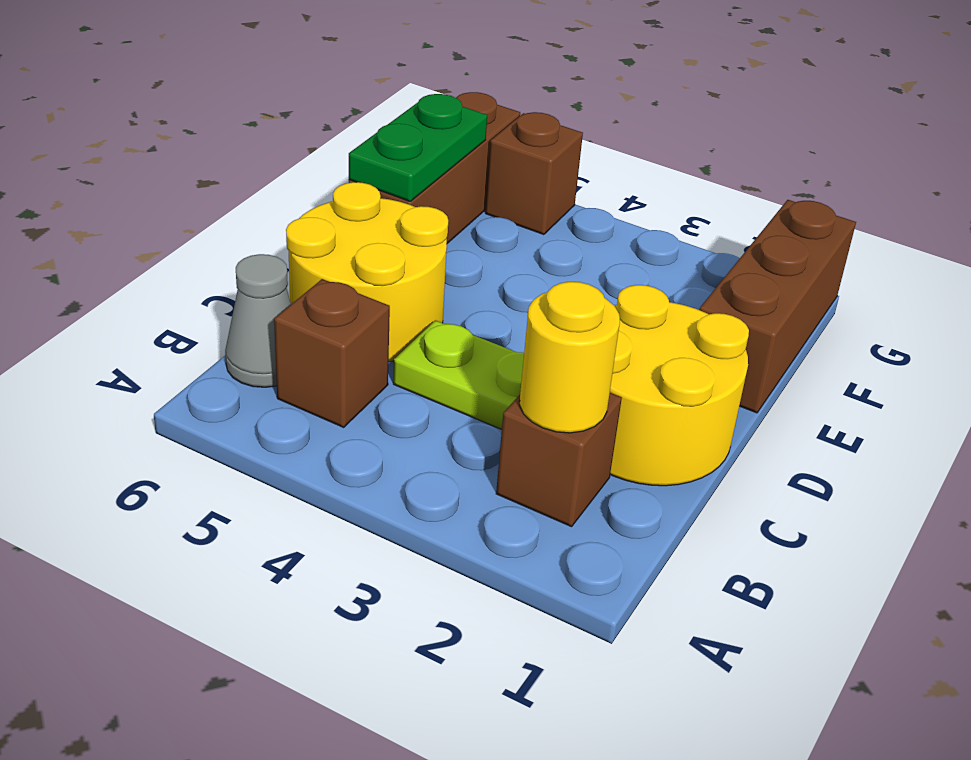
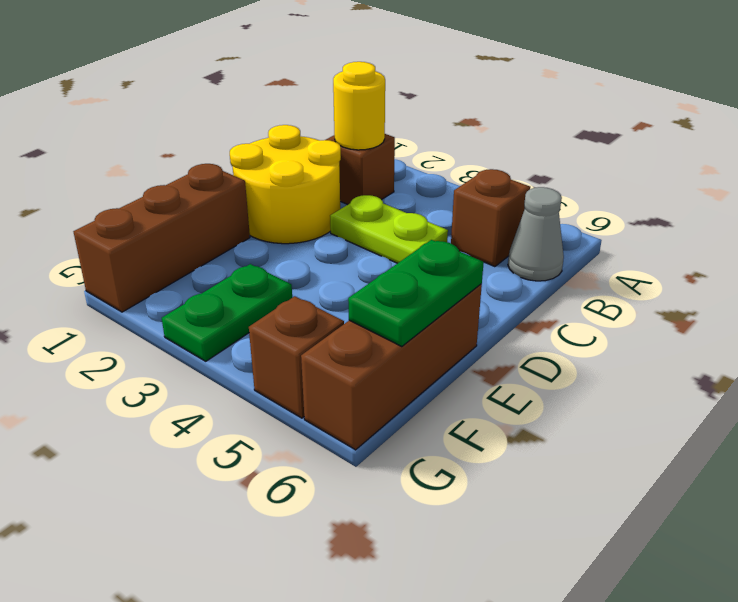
yellow round brick C5:D6 level 1 -> none
none -> green plate F3:G3 level 1

